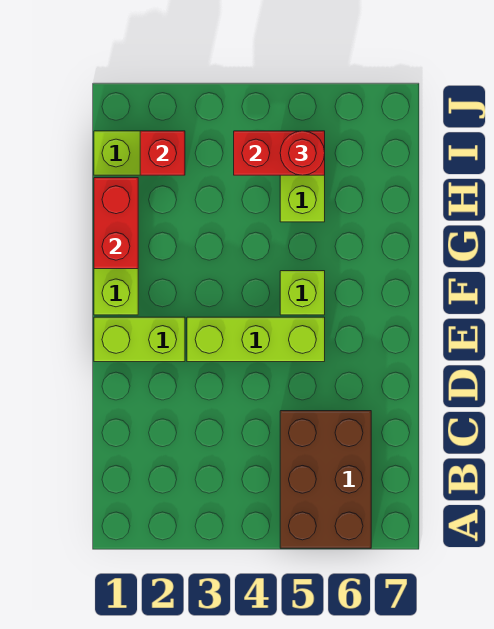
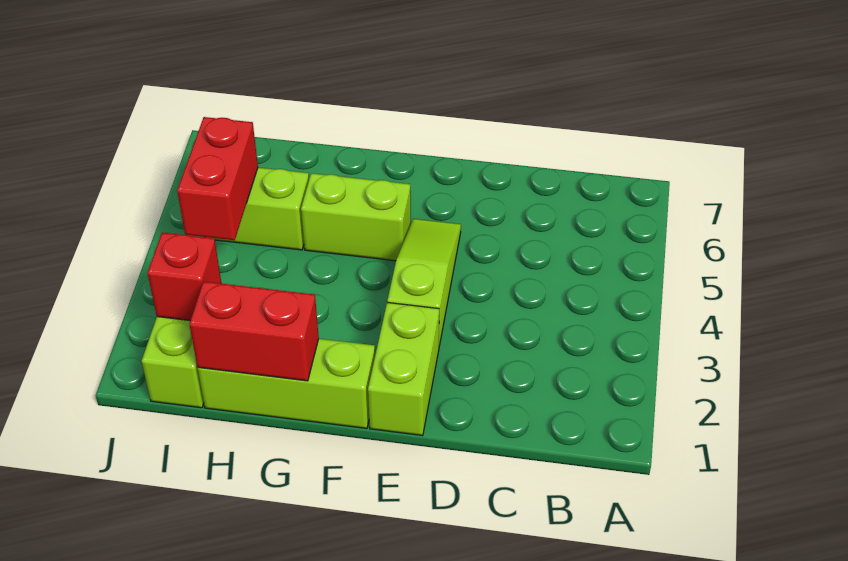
brown brick A5:C6 level 1 -> none
lime brick E3:E5 level 1 -> lime slope E3:E5 level 1 top 3
lime brick F5 level 1 -> lime brick F5:G5 level 1
red round brick I5 level 3 -> none

